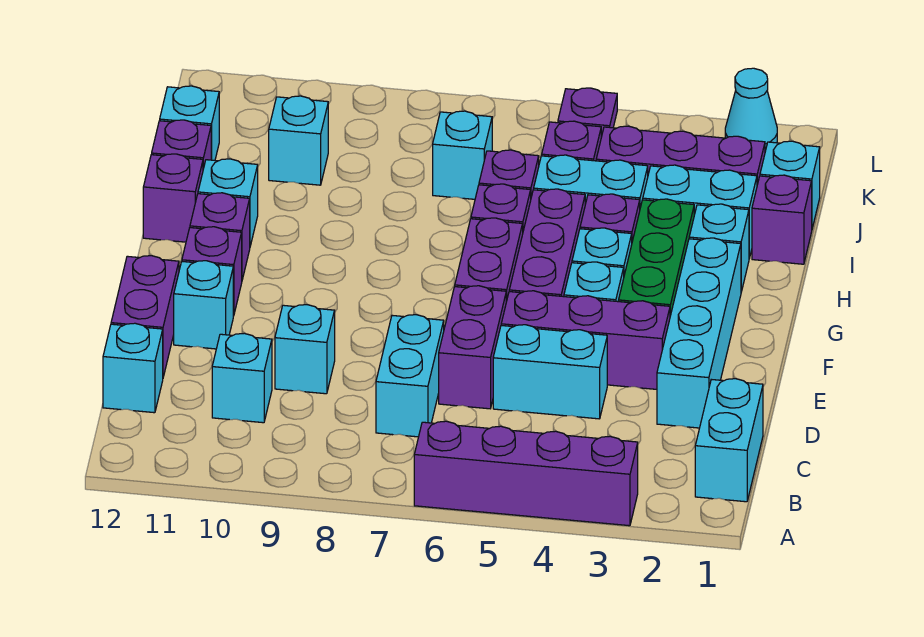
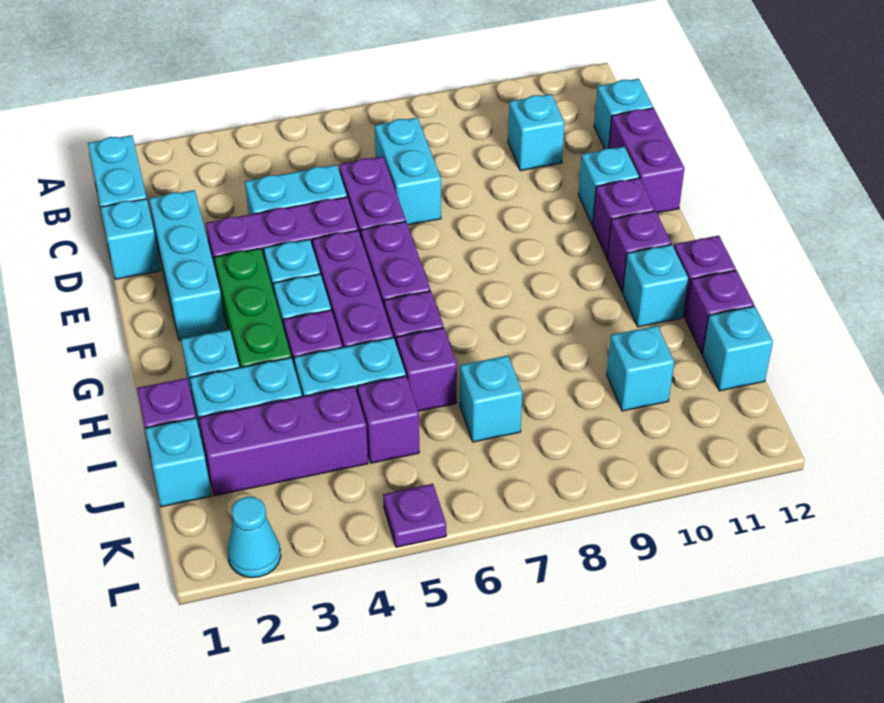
purple brick A3:A6 level 1 -> none
cyan brick D2:G2 level 1 -> cyan brick D2:F2 level 1
cyan brick D9 level 1 -> cyan brick D1 level 1

